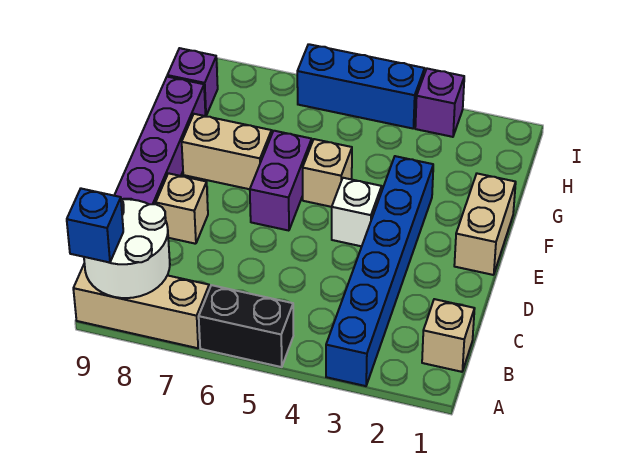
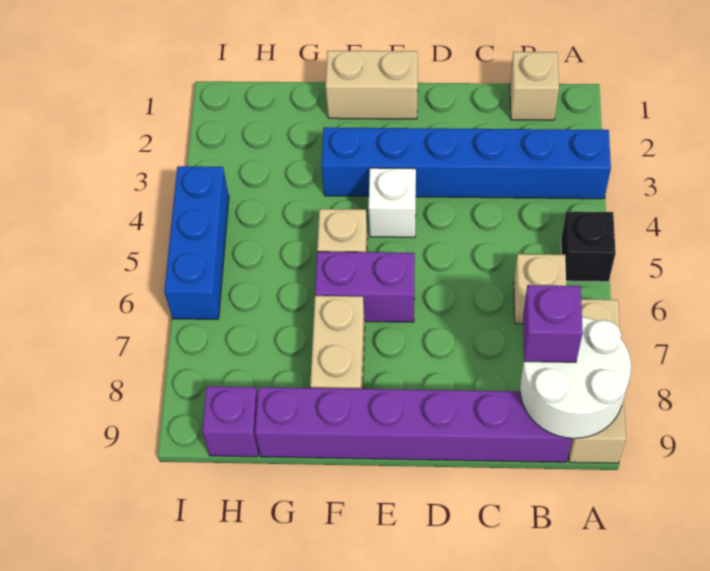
black brick A5:A6 level 1 -> black brick A5 level 1
blue brick A9 level 3 -> none
tan brick D8 level 1 -> tan brick B6 level 1
purple brick I3 level 1 -> purple brick B8 level 3

